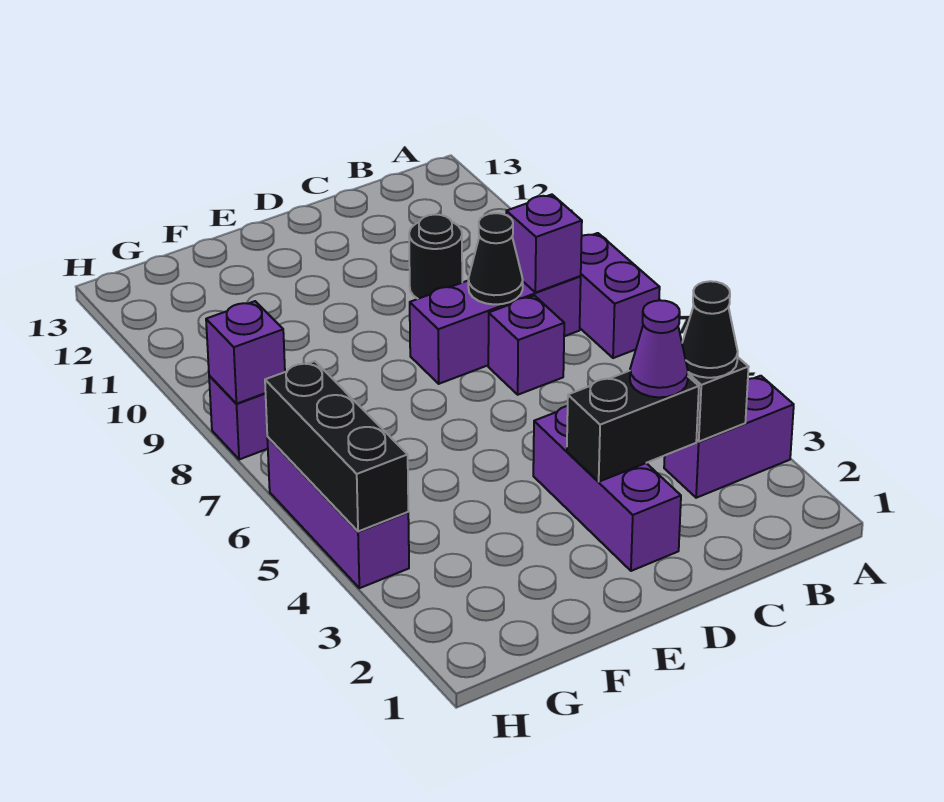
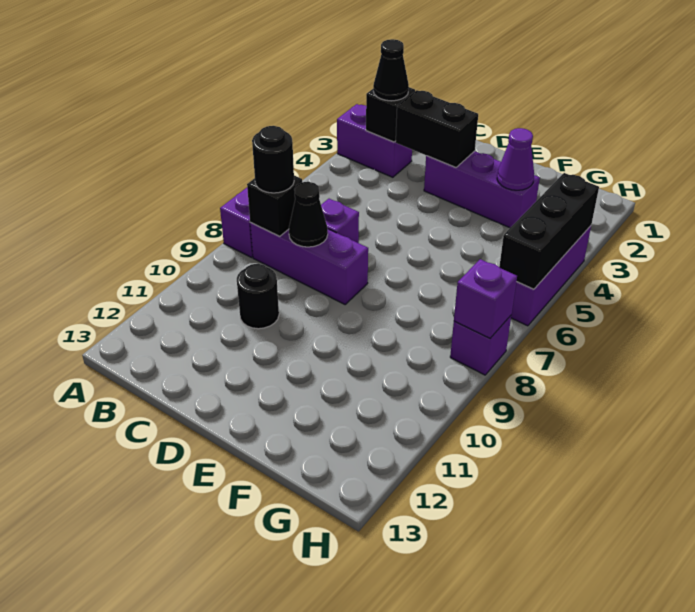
purple brick B8 level 2 -> black brick B8 level 2
none -> black round brick B8 level 3
purple cone C3 level 3 -> purple cone F3 level 2
purple brick D2:D4 level 1 -> purple brick D3:F3 level 1

